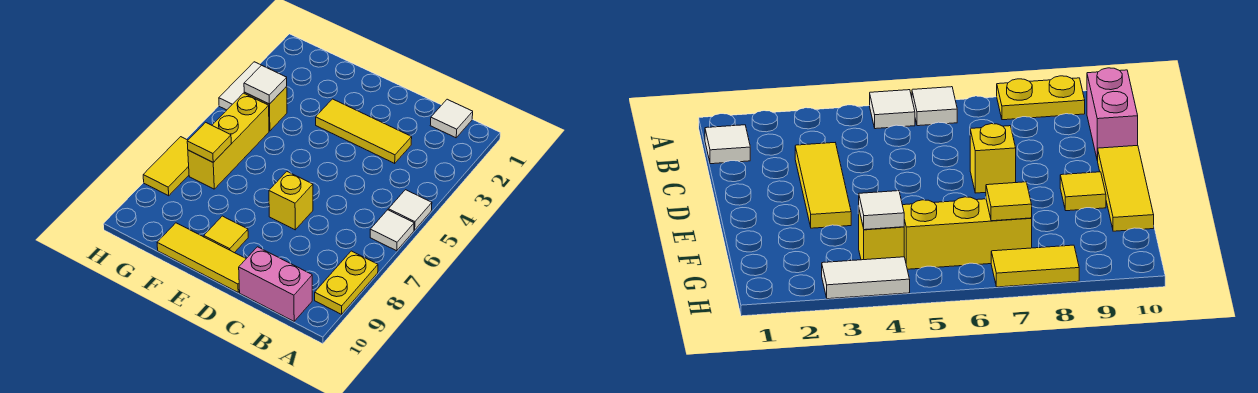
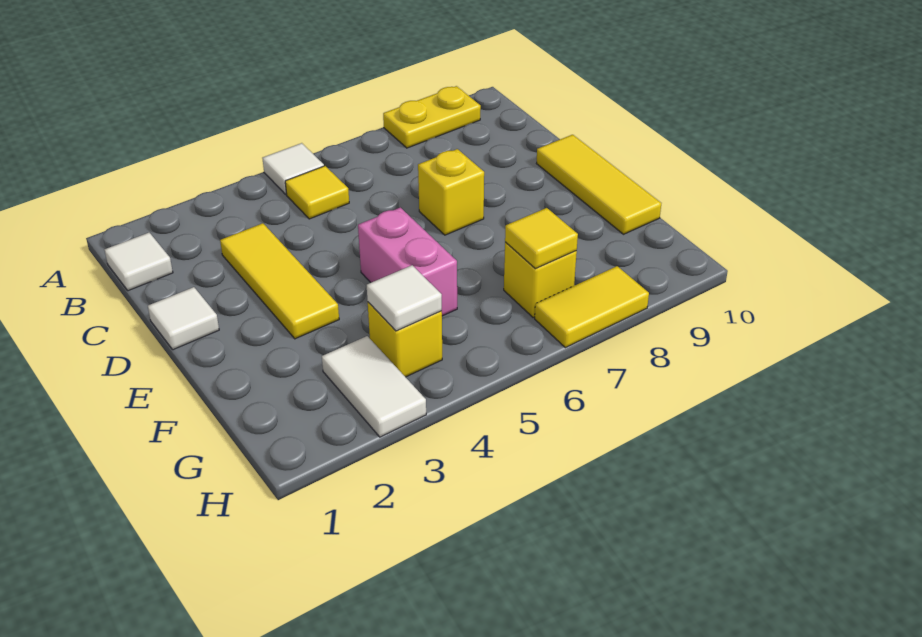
white tile A6 level 1 -> white tile D1 level 1
pink brick B10:C10 level 1 -> pink brick E5:F5 level 1
yellow tile E9 level 1 -> yellow tile B5 level 1
yellow brick G5:G7 level 1 -> yellow brick G7 level 1
white tile H3:H4 level 1 -> white tile G3:H3 level 1

